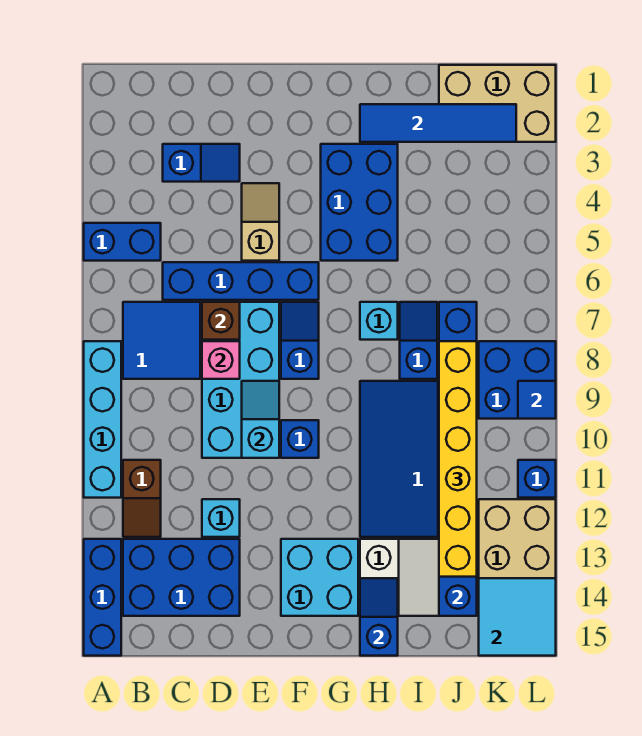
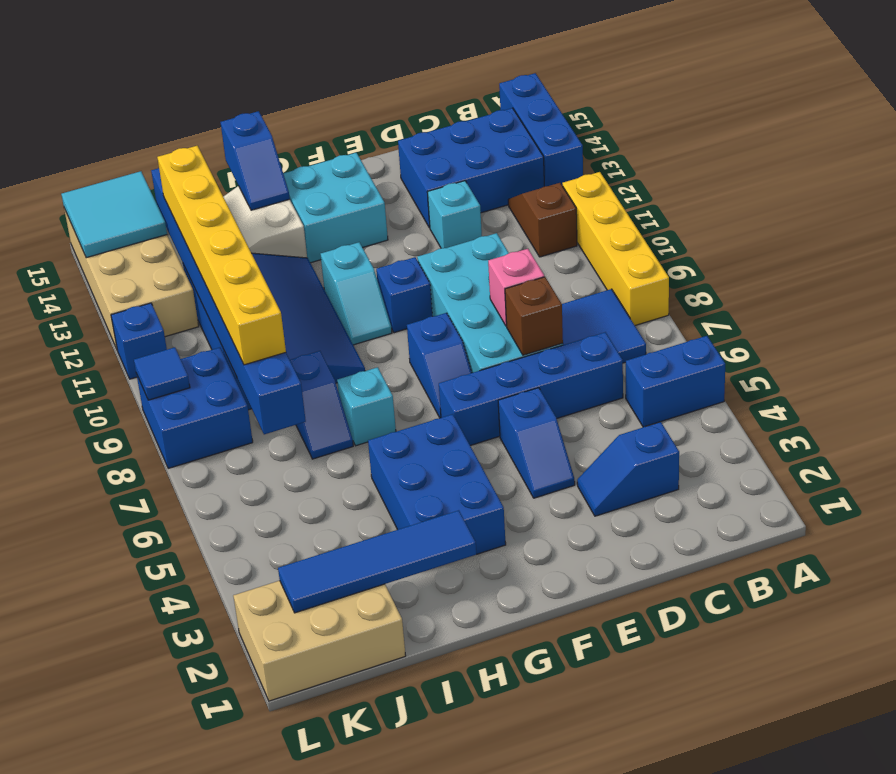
cyan brick A8:A11 level 1 -> yellow brick A8:A11 level 1
tan slope E4:E5 level 1 top 5 -> blue slope E4:E5 level 1 top 5
cyan slope E9:E10 level 2 top 10 -> cyan slope G10:G11 level 1 top 11

